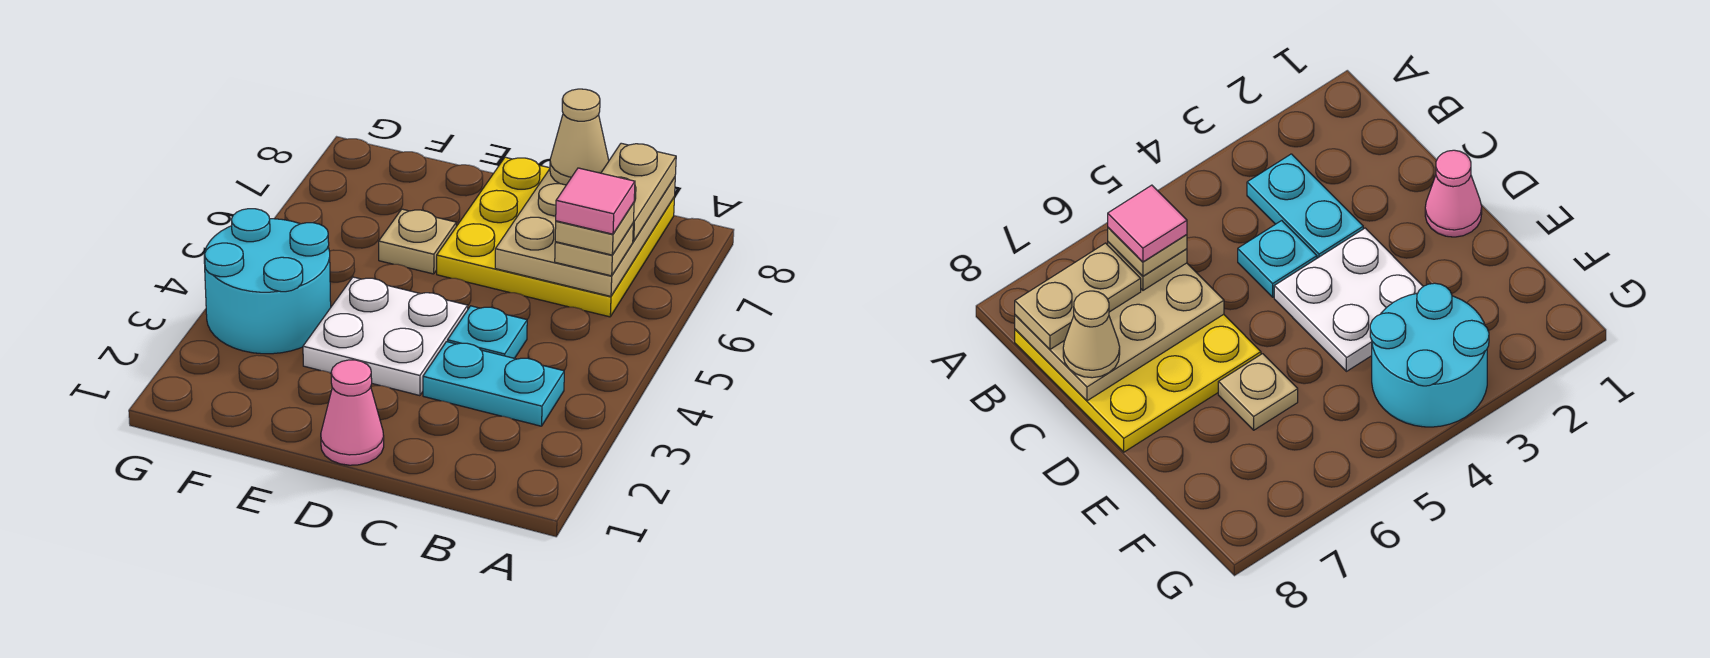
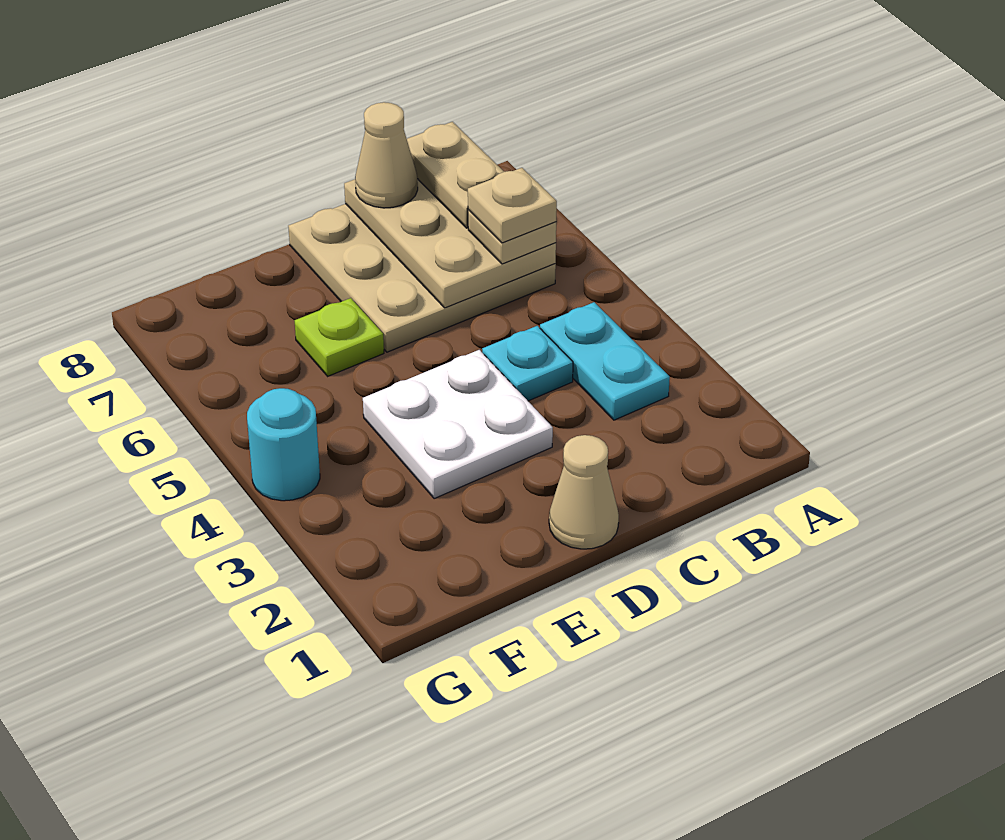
cyan plate B3:C3 level 1 -> cyan plate B3:B4 level 1
yellow plate B6:D8 level 1 -> tan plate B6:D8 level 1
pink tile B6 level 5 -> none
pink cone D1 level 1 -> tan cone D1 level 1
tan plate E6 level 1 -> lime plate E6 level 1
cyan round brick F3:G4 level 1 -> cyan round brick G4 level 1

